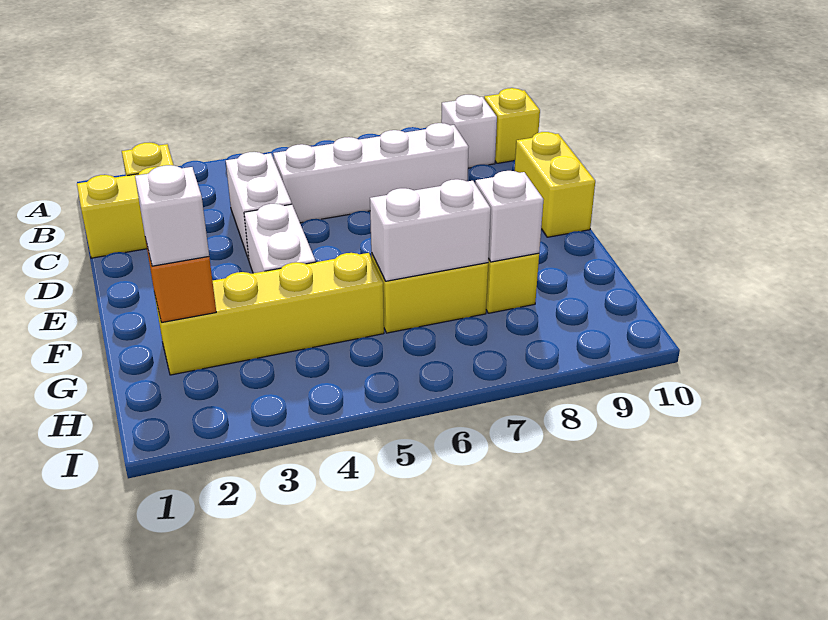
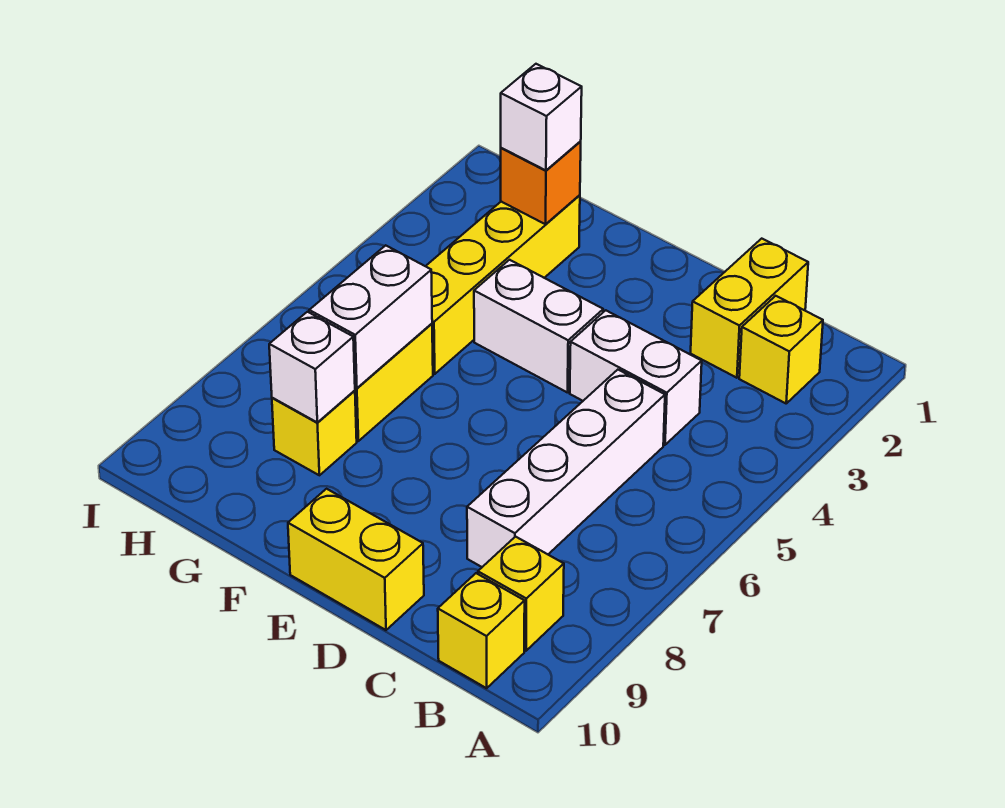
white brick B9 level 1 -> yellow brick B9 level 1

